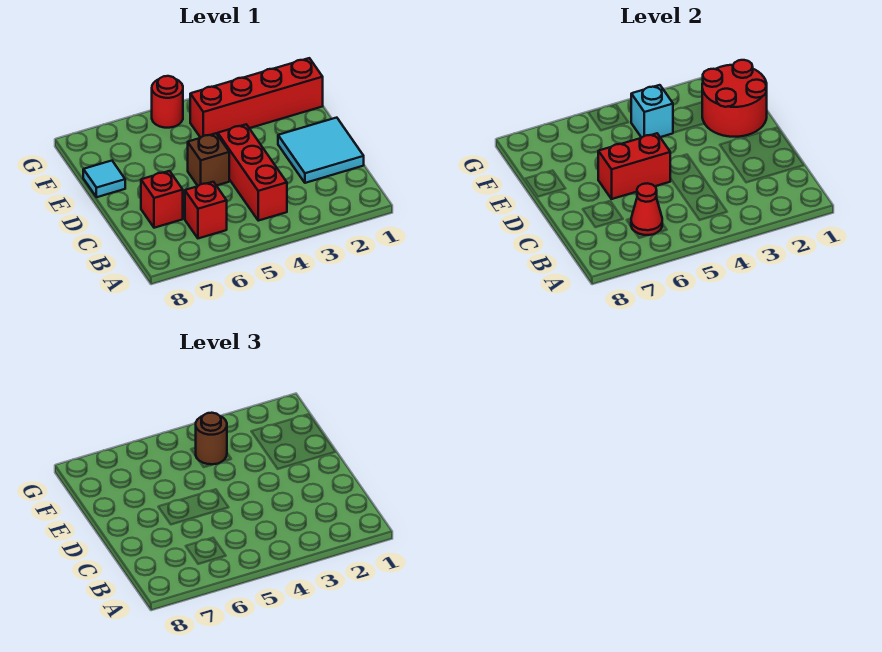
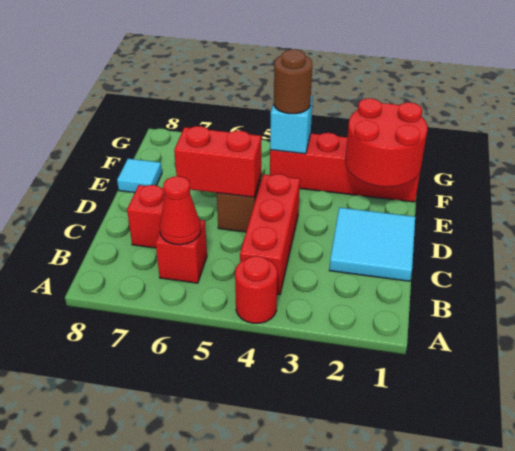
red round brick G5 level 1 -> red round brick A4 level 1

